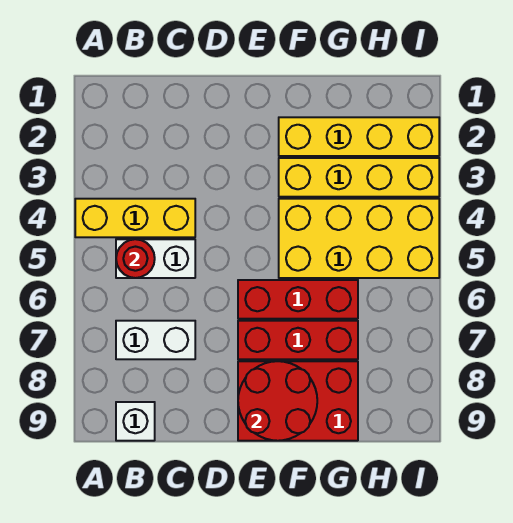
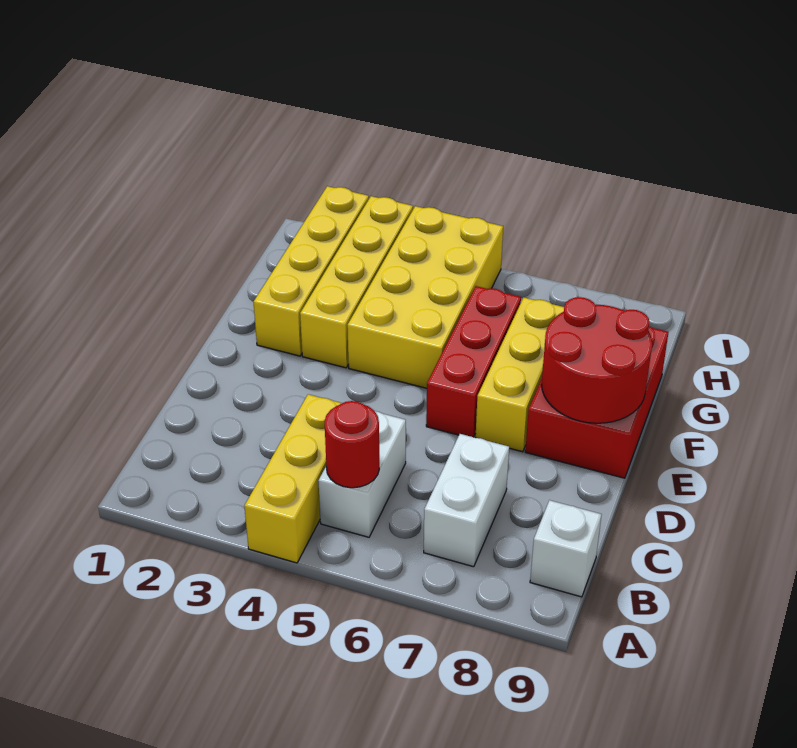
red brick E7:G7 level 1 -> yellow brick E7:G7 level 1

